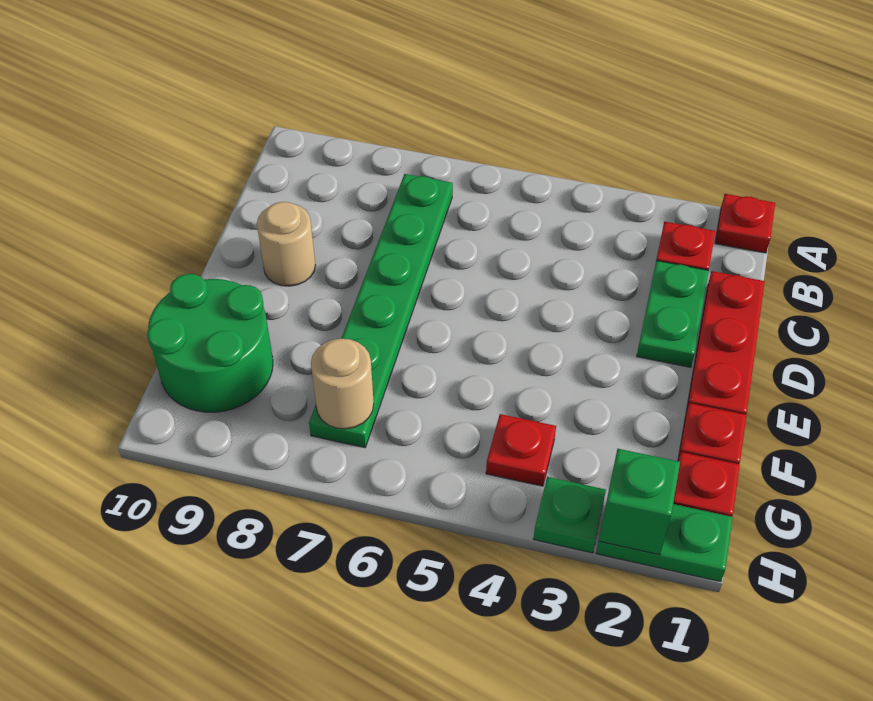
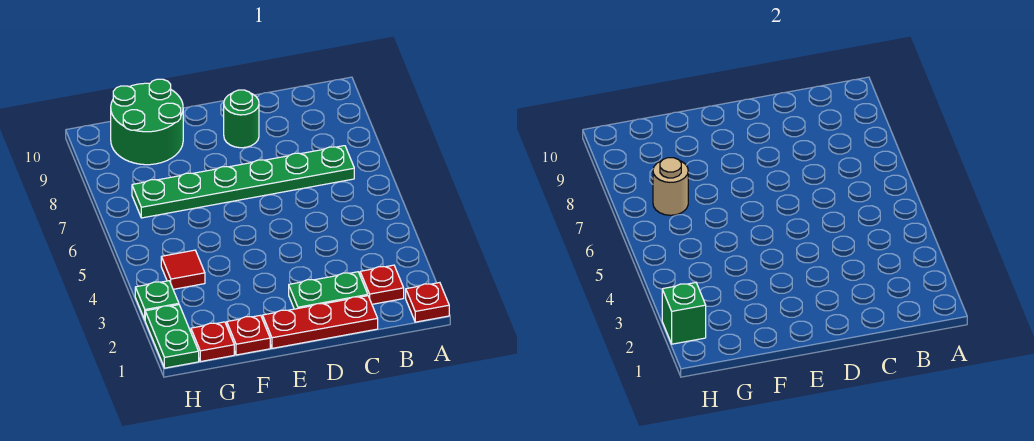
tan round brick D9 level 1 -> green round brick D9 level 1
red plate G4 level 1 -> red tile G4 level 1

